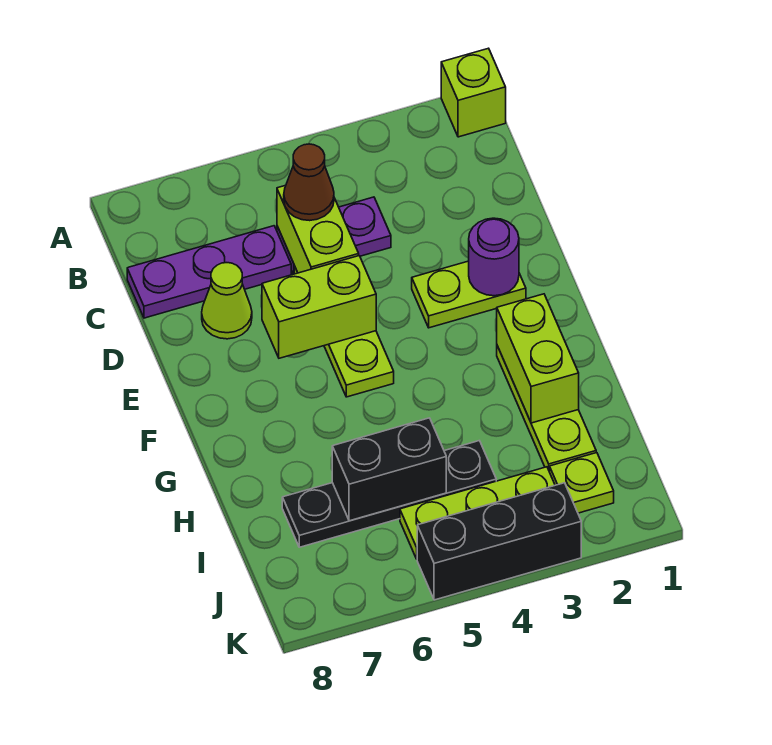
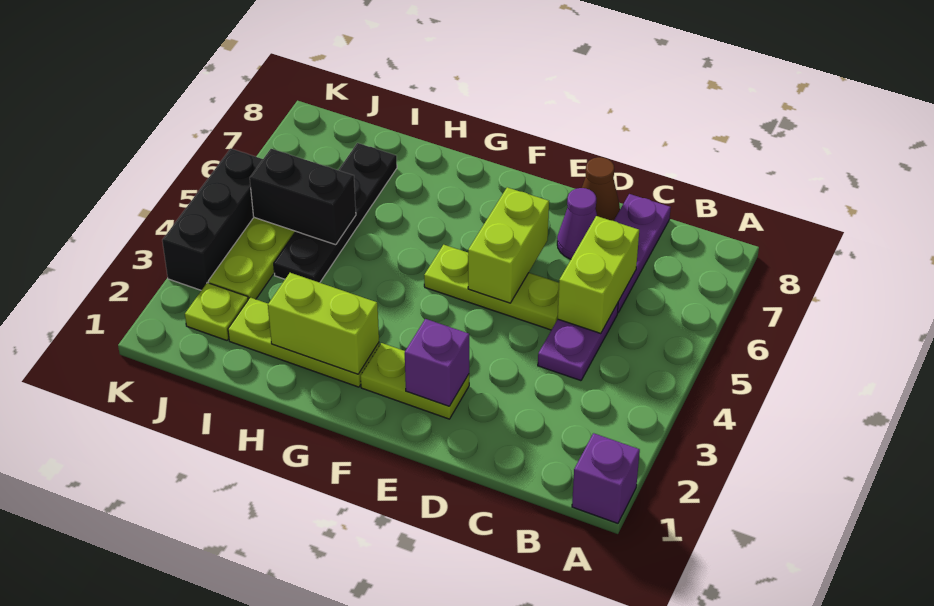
lime brick A1 level 1 -> purple brick A1 level 1
lime brick C5:D5 level 2 -> lime brick C5:C6 level 2
brown cone C5 level 3 -> brown cone D8 level 1
lime cone D7 level 1 -> purple cone D7 level 1
lime plate E2:E3 level 1 -> lime plate E2:F2 level 1
purple round brick E2 level 2 -> purple brick E2 level 2
black brick I5:I6 level 2 -> black brick I5:J5 level 2

